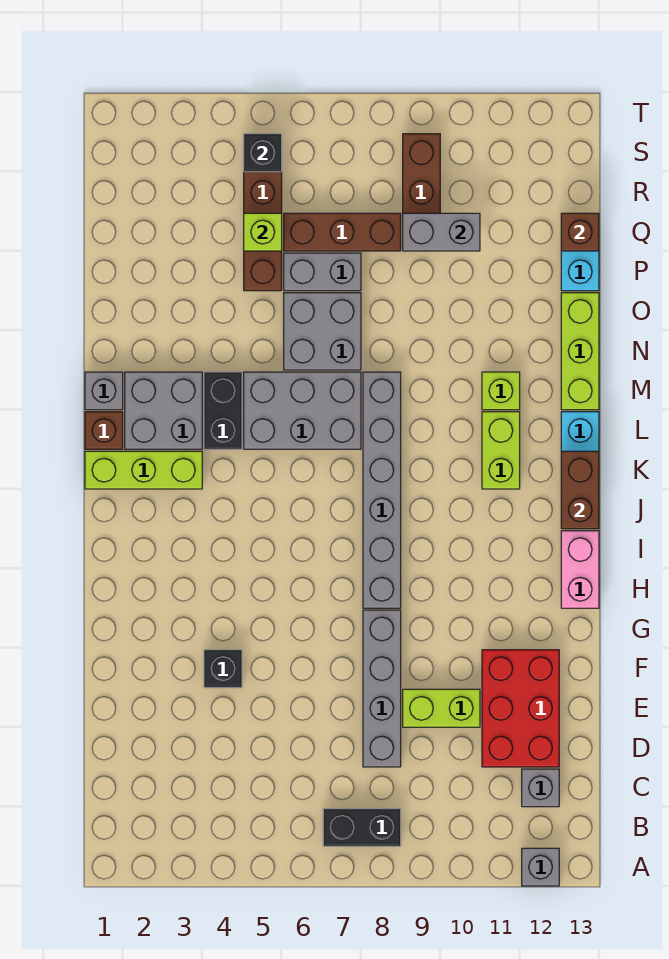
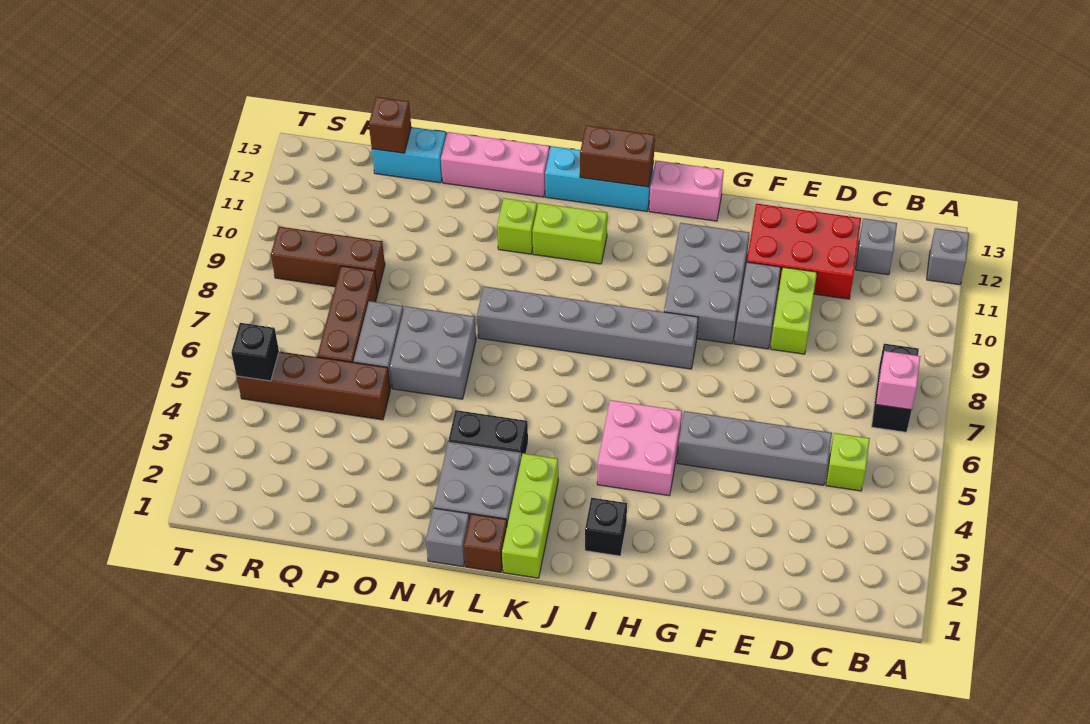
none -> pink brick B7 level 2
grey brick D8:G8 level 1 -> grey brick D5:G5 level 1
black brick F4 level 1 -> black brick I2 level 1
none -> pink brick H4:I5 level 1
grey brick L5:M7 level 1 -> grey brick G9:H11 level 1
lime brick M13:O13 level 1 -> pink brick M13:O13 level 1
lime brick Q5 level 2 -> lime brick C5 level 1
grey brick Q9:Q10 level 2 -> grey brick F9:F10 level 1

